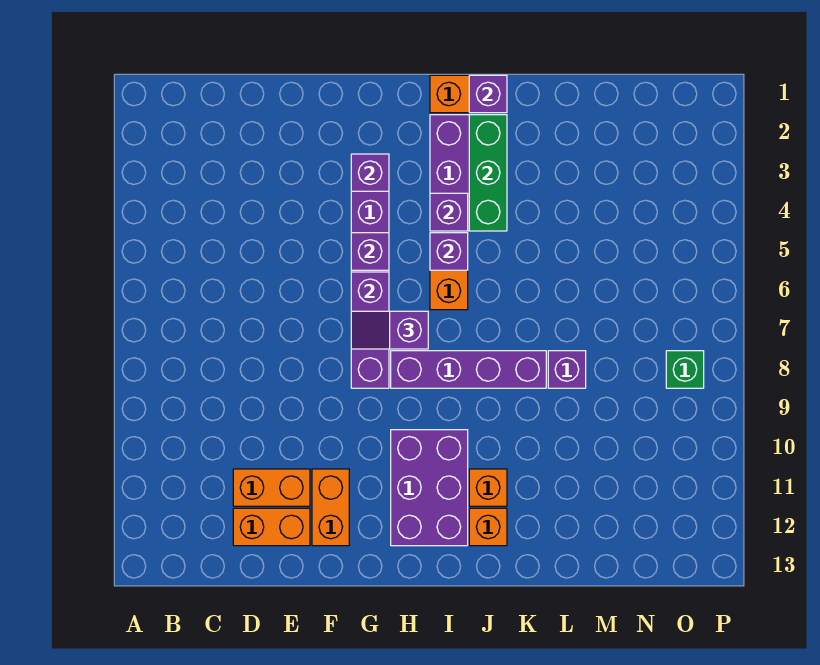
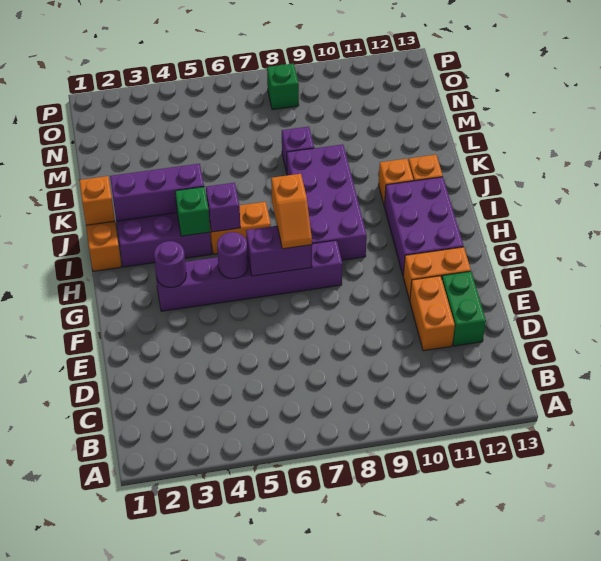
orange brick D12:E12 level 1 -> green brick D12:E12 level 1
purple brick G3 level 2 -> purple round brick G3 level 2
purple brick G5 level 2 -> purple round brick G5 level 2
purple slope G7:H7 level 3 top H -> orange slope G7:H7 level 3 top H
purple brick H8:K8 level 1 -> purple brick H8:K9 level 1
purple brick H10:I12 level 1 -> purple brick G11:I12 level 1
purple brick I4 level 2 -> green brick I4 level 2
purple brick J1 level 2 -> orange brick J1 level 2
green brick J2:J4 level 2 -> purple brick J2:J4 level 2

